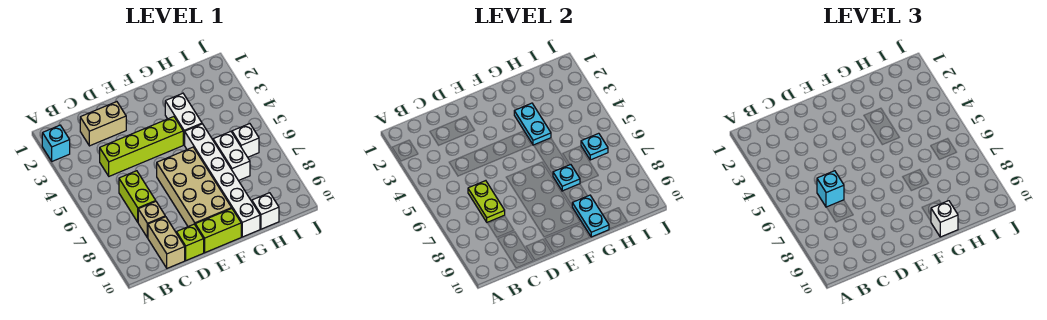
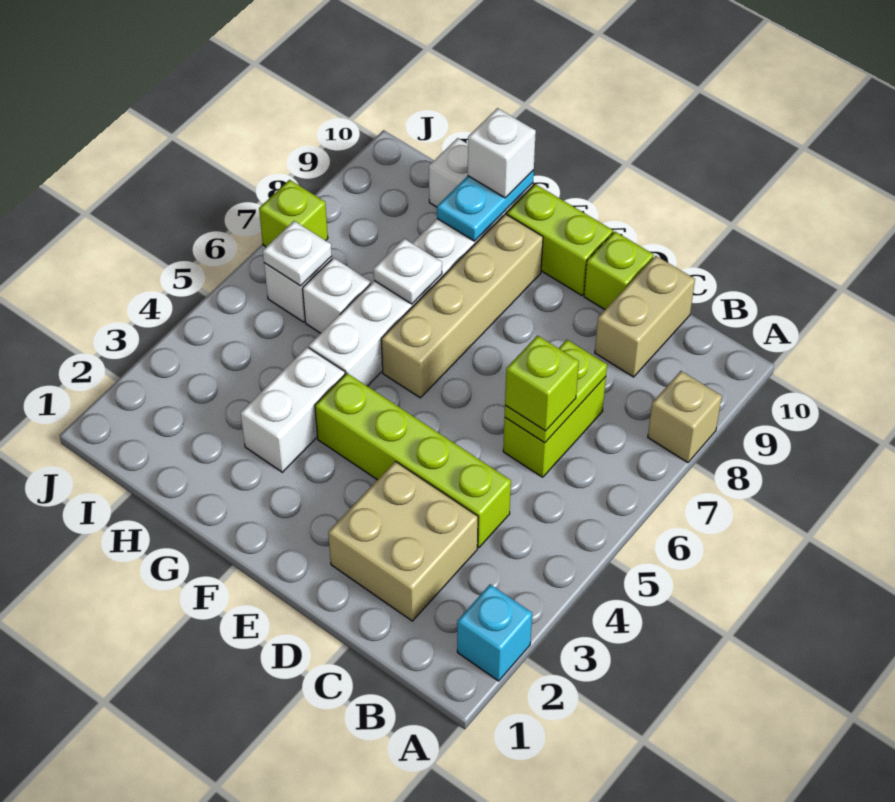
tan brick C2:D2 level 1 -> tan brick C2:D3 level 1
cyan brick C6 level 3 -> lime brick C6 level 3
tan brick C8 level 1 -> tan brick A8 level 1
tan brick E6:F9 level 1 -> tan brick F6:F9 level 1
cyan plate G3:G4 level 2 -> none
cyan plate G7 level 2 -> white plate G7 level 2
white brick H6:H7 level 1 -> white brick H6 level 1
cyan plate I6 level 2 -> white plate I6 level 2
none -> lime brick J7 level 1

